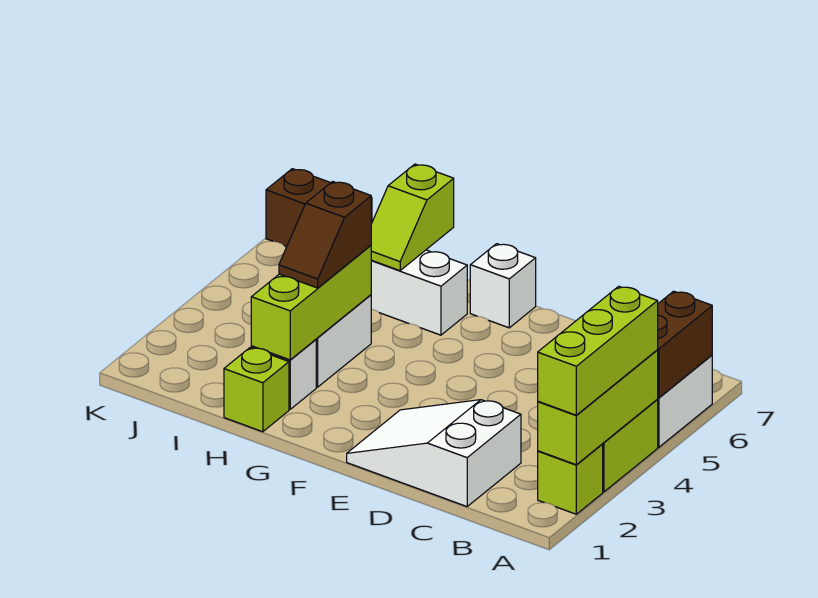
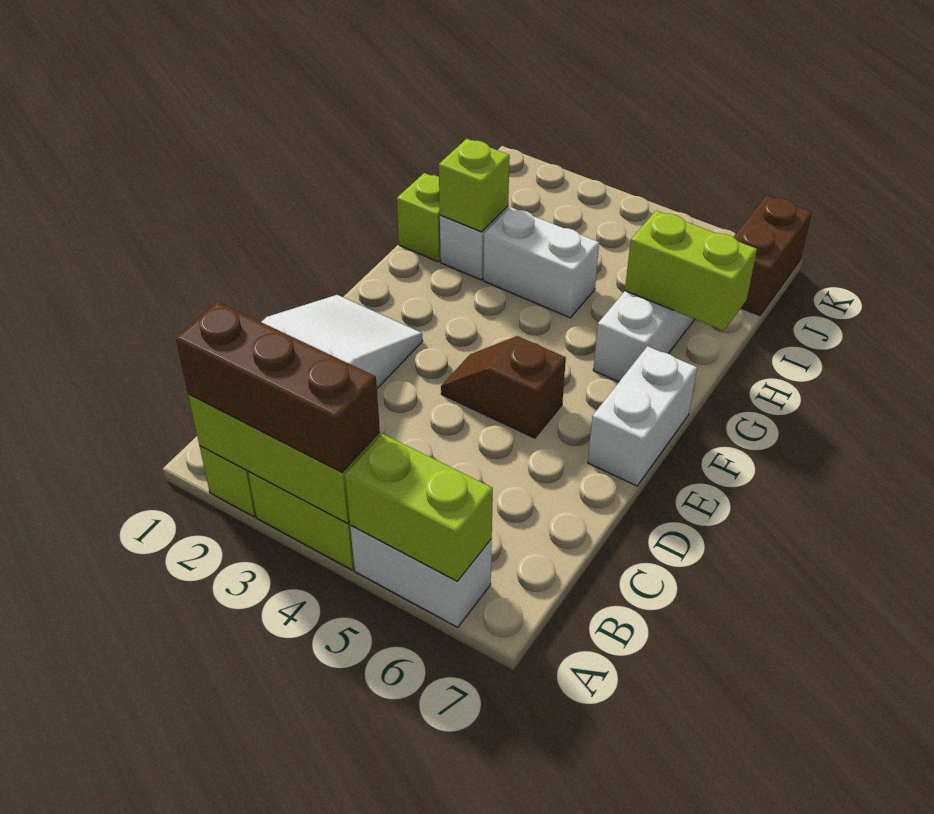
lime brick A2:A4 level 3 -> brown brick A2:A4 level 3
brown brick A5:A6 level 2 -> lime brick A5:A6 level 2
white brick F7 level 1 -> white brick E7:F7 level 1
lime brick H2:H4 level 2 -> lime brick H2 level 2
brown slope H3:H4 level 3 top 4 -> brown slope E4:E5 level 1 top 5
lime slope H6:H7 level 2 top 7 -> lime brick H6:H7 level 2

